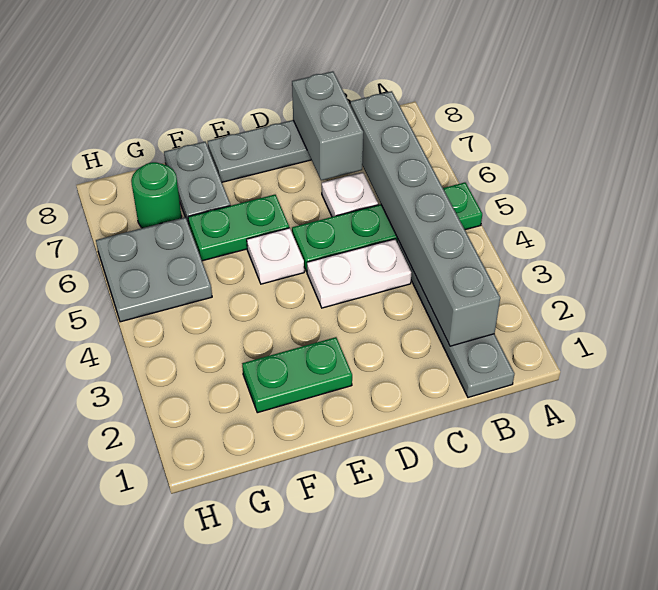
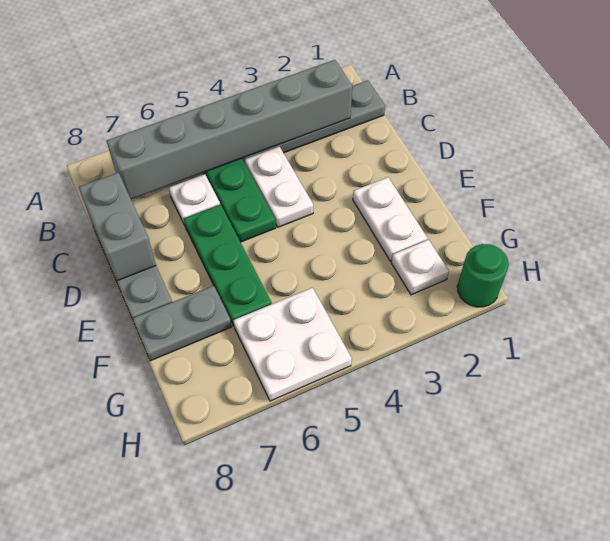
grey brick C7:C8 level 2 -> grey brick C8:D8 level 2
green plate E2:F2 level 1 -> white plate E2:F2 level 1
white plate E5 level 1 -> white plate G2 level 1
green plate E6:F6 level 1 -> green plate D6:F6 level 1
grey plate G5:H6 level 1 -> white plate G5:H6 level 1
green round brick G7 level 1 -> green round brick H1 level 1

